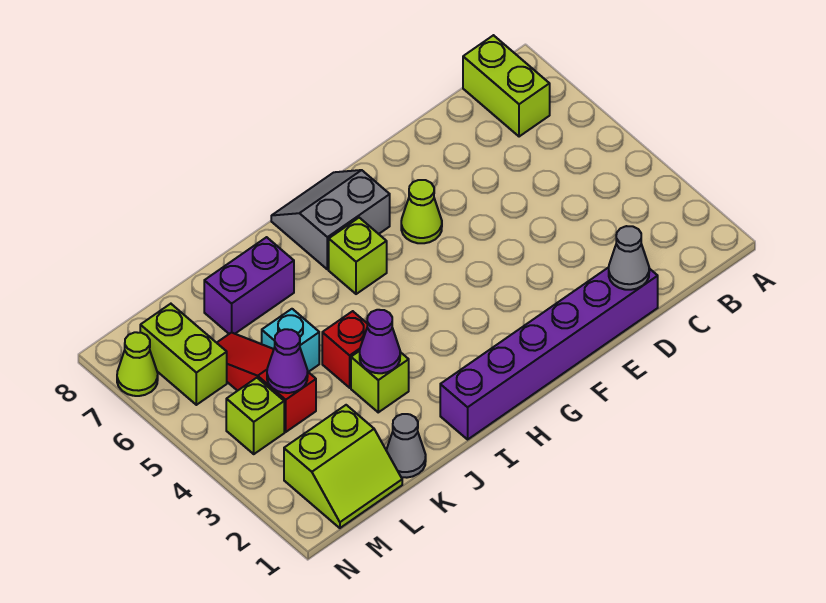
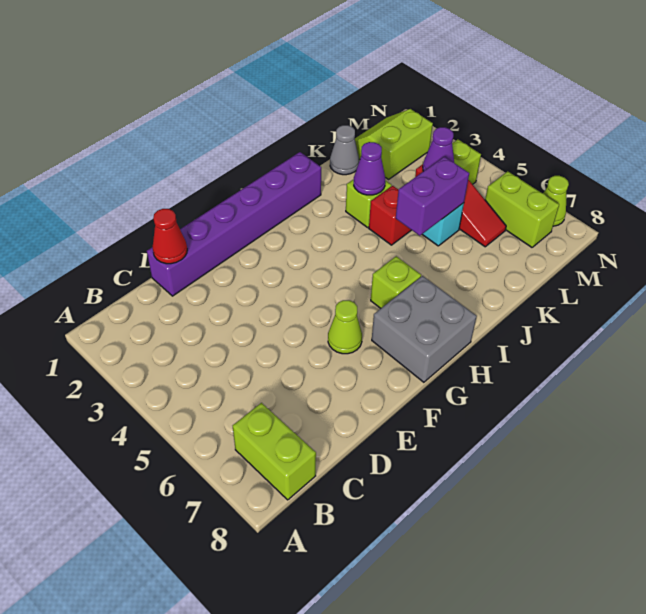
grey cone D1 level 2 -> red cone D1 level 2
grey slope G7:H8 level 1 top 7 -> grey brick G7:H8 level 1
purple brick J7:K7 level 1 -> purple brick J5:K5 level 2

